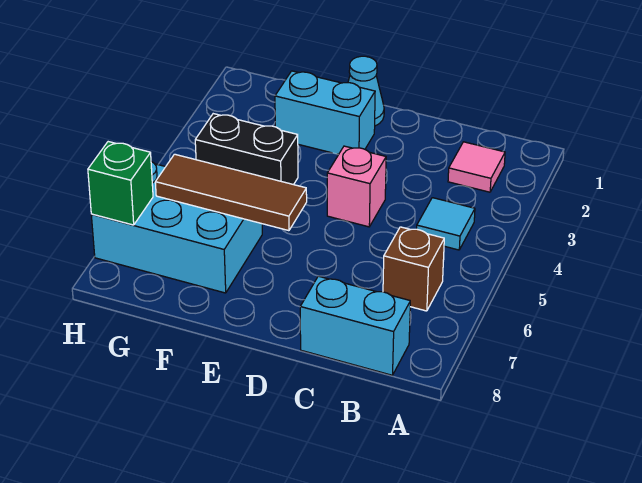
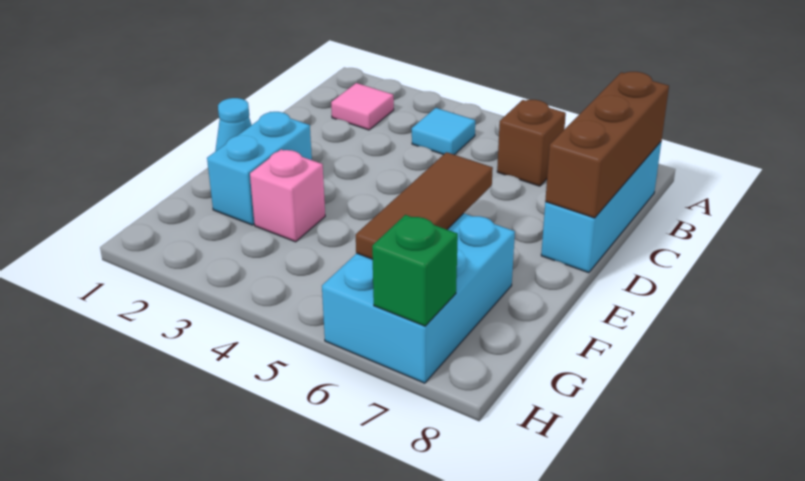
cyan brick B8:C8 level 1 -> cyan brick B8:D8 level 1
none -> brown brick B8:D8 level 2
pink brick D4 level 1 -> pink brick F3 level 1
black brick F4:G4 level 1 -> none

